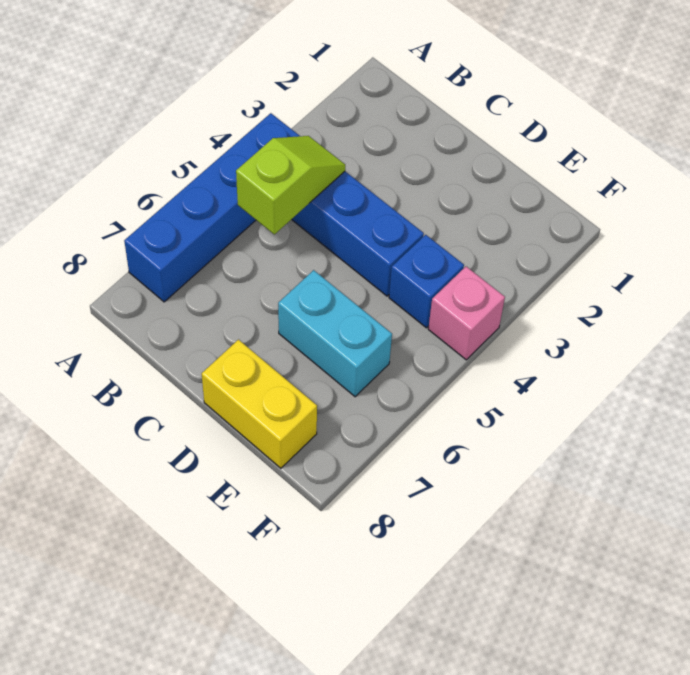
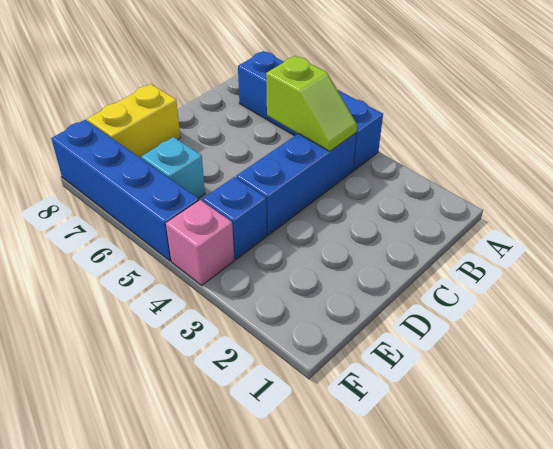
cyan brick D6:E6 level 1 -> cyan brick E6 level 1
none -> blue brick F5:F8 level 1

